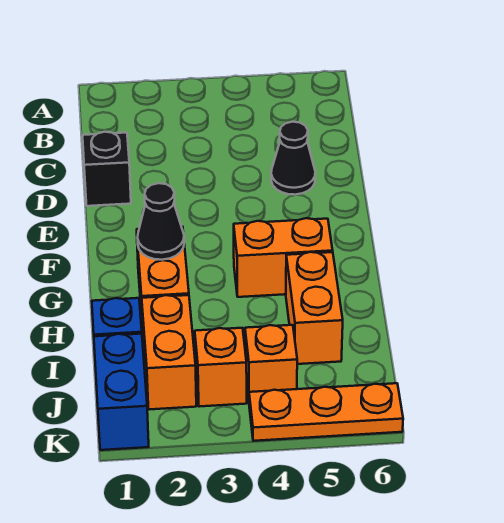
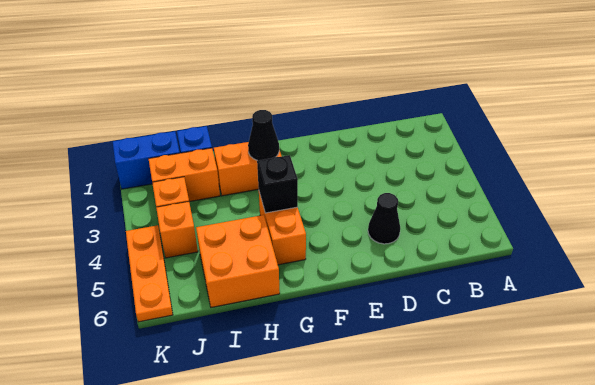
black brick D1 level 1 -> black brick G4 level 2
orange brick H5:I5 level 1 -> orange brick H5:I6 level 1

